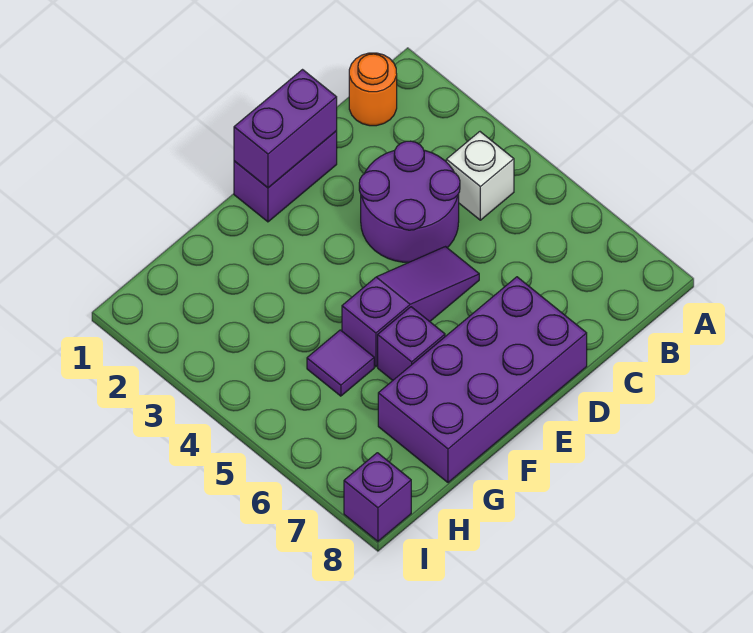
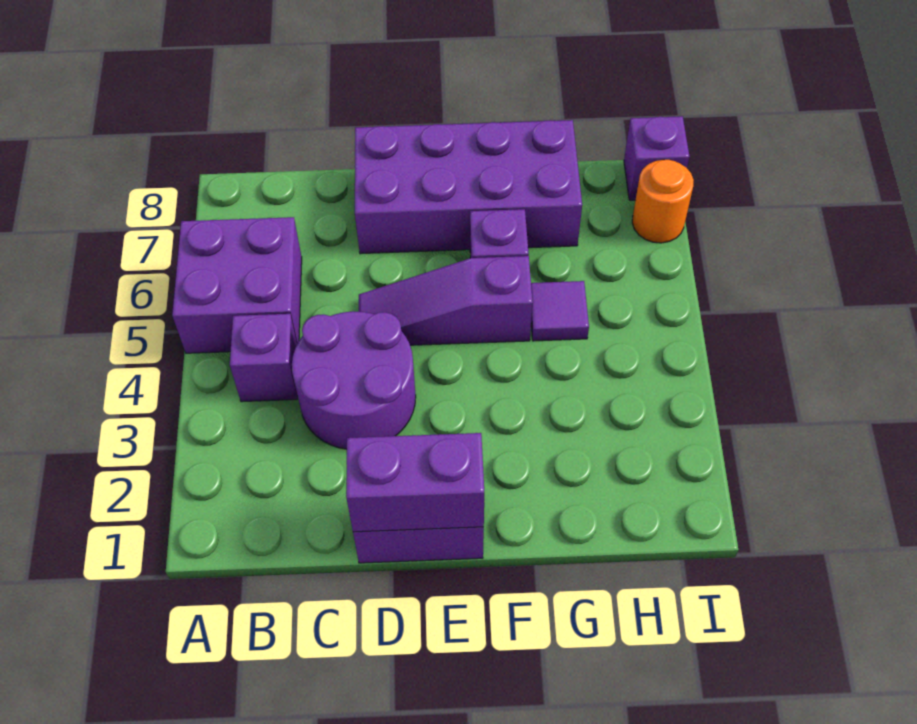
none -> purple brick A5:B6 level 1
orange round brick B1 level 1 -> orange round brick I7 level 1
white brick B4 level 1 -> purple brick B4 level 1

